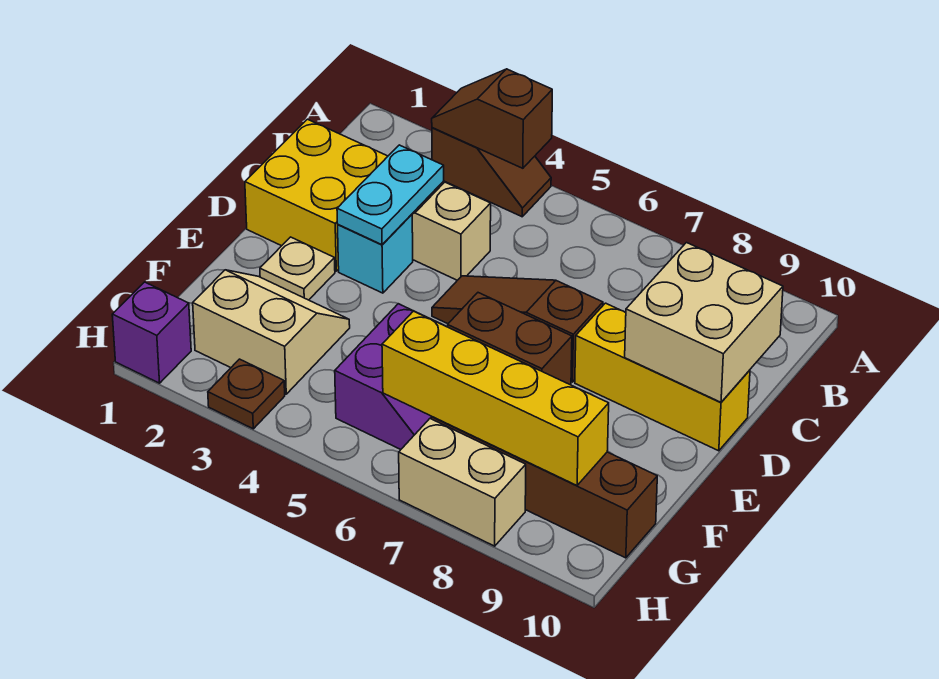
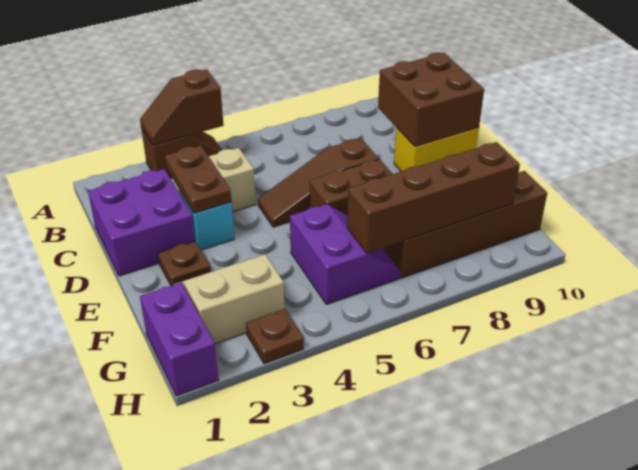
yellow brick C1:D2 level 1 -> purple brick C1:D2 level 1
cyan plate C3:D3 level 2 -> brown plate C3:D3 level 2
tan brick C9:D10 level 2 -> brown brick C9:D10 level 2
yellow brick D8:D10 level 1 -> yellow brick D9:D10 level 1
tan plate E2 level 1 -> brown plate E2 level 1
yellow brick G6:G9 level 2 -> brown brick G6:G9 level 2
purple brick H1 level 1 -> purple brick G1:H1 level 1
tan brick H7:H8 level 1 -> none

